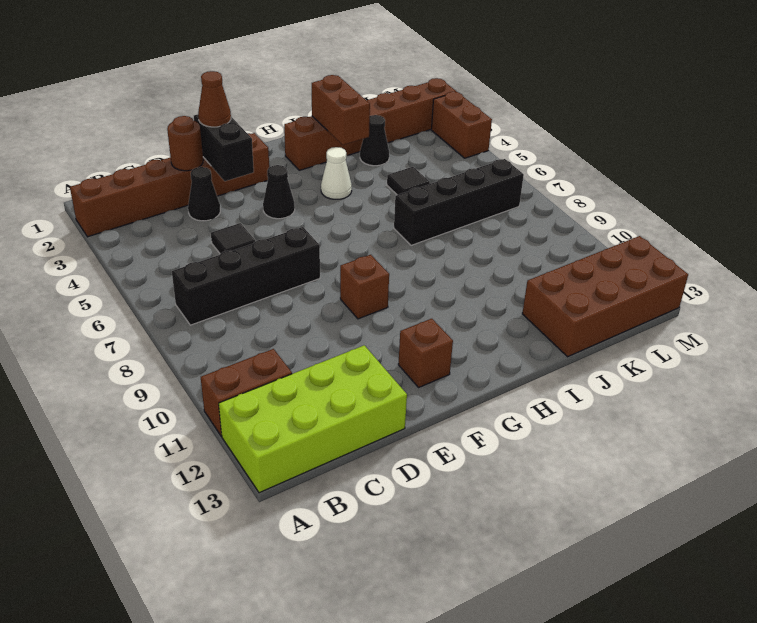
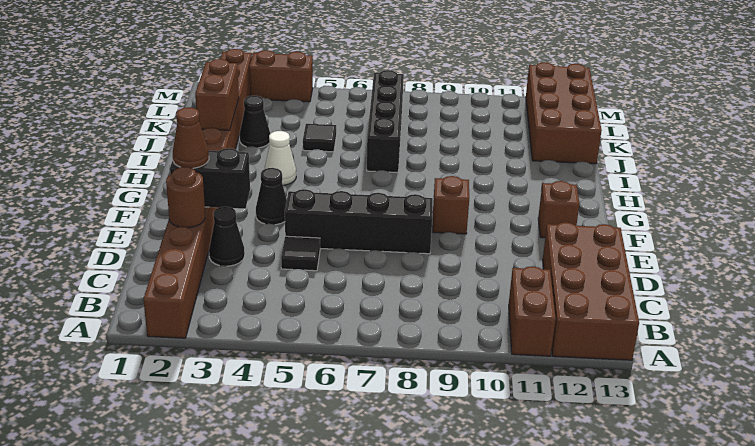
lime brick A12:D13 level 1 -> brown brick A12:D13 level 1
black brick B7:E7 level 1 -> black brick E5:E8 level 1
brown brick I2:I3 level 2 -> brown brick I2:J2 level 2

